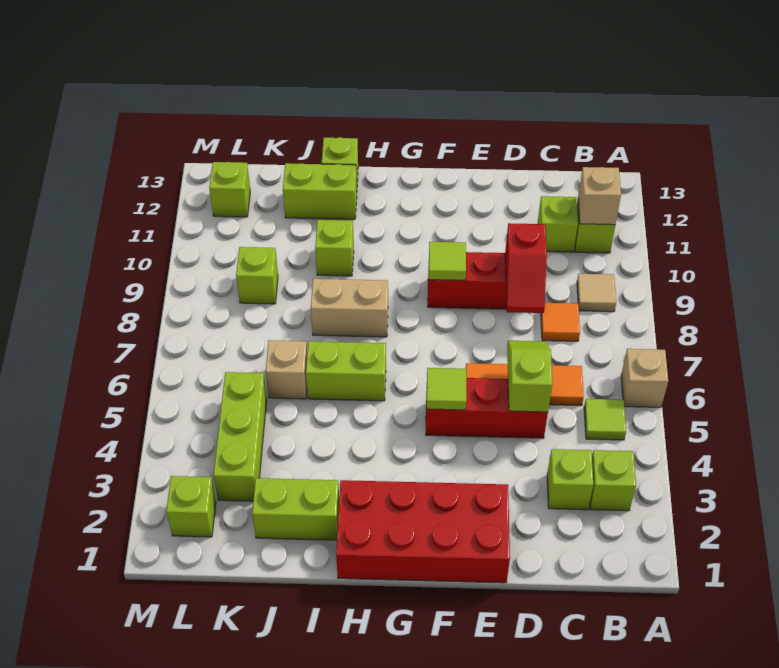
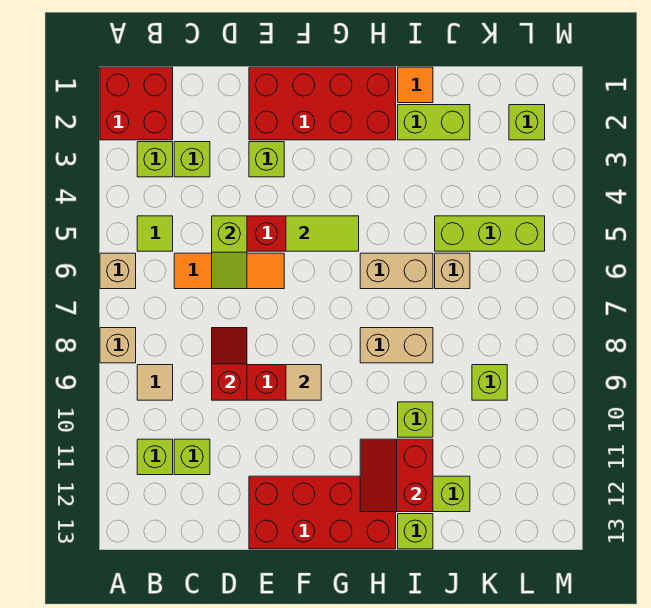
none -> red brick A1:B2 level 1
tan brick B11 level 2 -> tan brick A8 level 1
orange tile C8 level 1 -> orange tile I1 level 1
none -> red brick E12:H13 level 1
lime tile F5 level 2 -> lime tile F5:G5 level 2
lime tile F9 level 2 -> tan tile F9 level 2
lime brick H6:I6 level 1 -> tan brick H6:I6 level 1
none -> red slope H11:I12 level 2 top I
lime brick K3:K5 level 1 -> lime brick J5:L5 level 1
lime brick L12 level 1 -> lime brick E3 level 1

